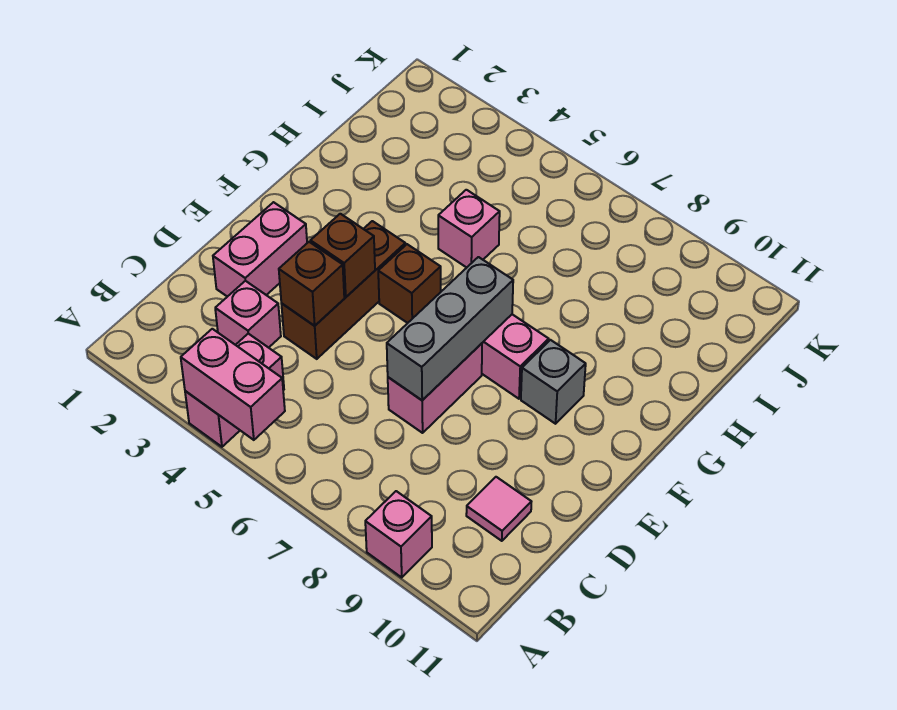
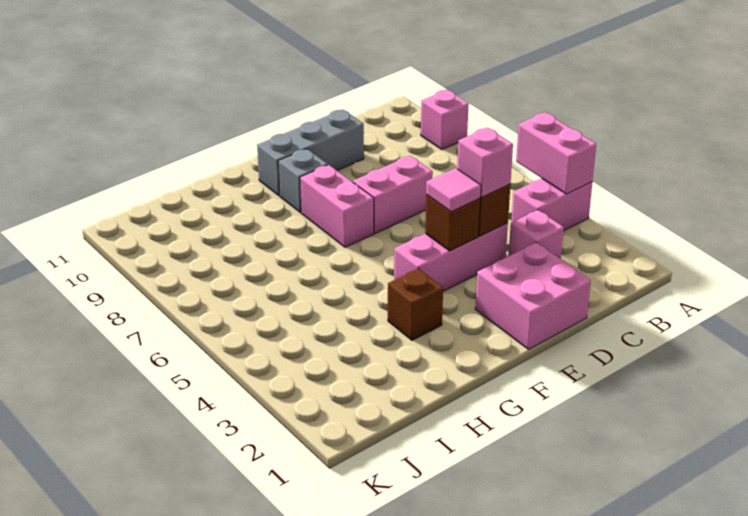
pink tile C10 level 1 -> pink tile E4 level 3
pink brick D2:E2 level 1 -> pink brick D1:E2 level 1
brown brick D4:F4 level 1 -> pink brick D4:F4 level 1
grey brick D7:F7 level 2 -> grey brick D10:F10 level 1
brown brick F5 level 1 -> brown brick G3 level 1
pink brick H5 level 1 -> pink brick D4 level 3

